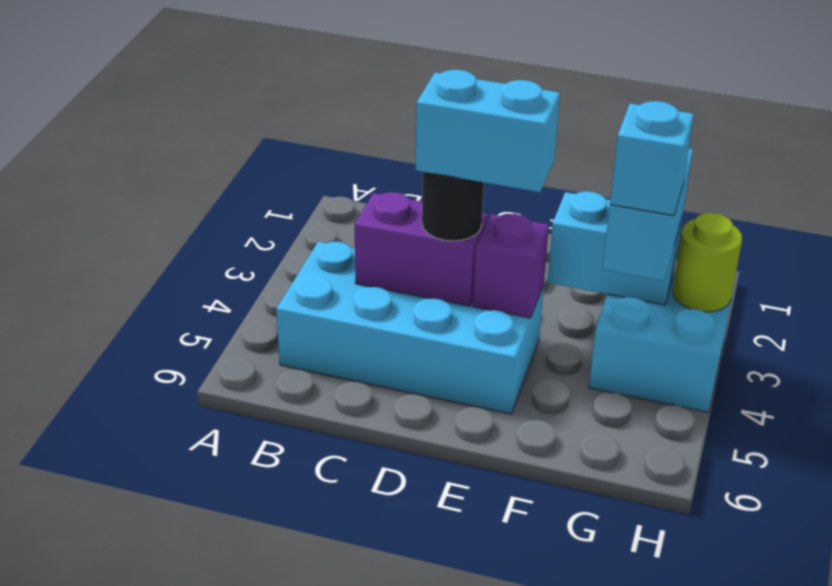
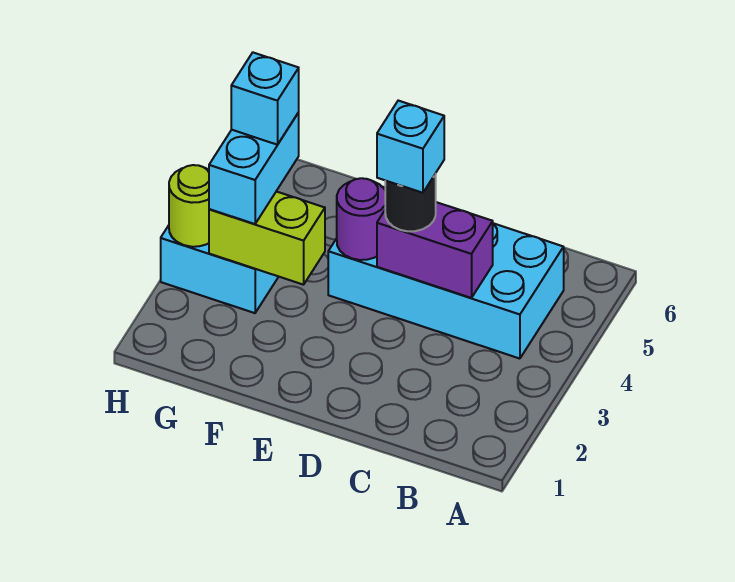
cyan brick D4:E4 level 4 -> cyan brick D4 level 4
purple brick E4 level 2 -> purple round brick E4 level 2
cyan brick F3:G3 level 2 -> lime brick F3:G3 level 2

